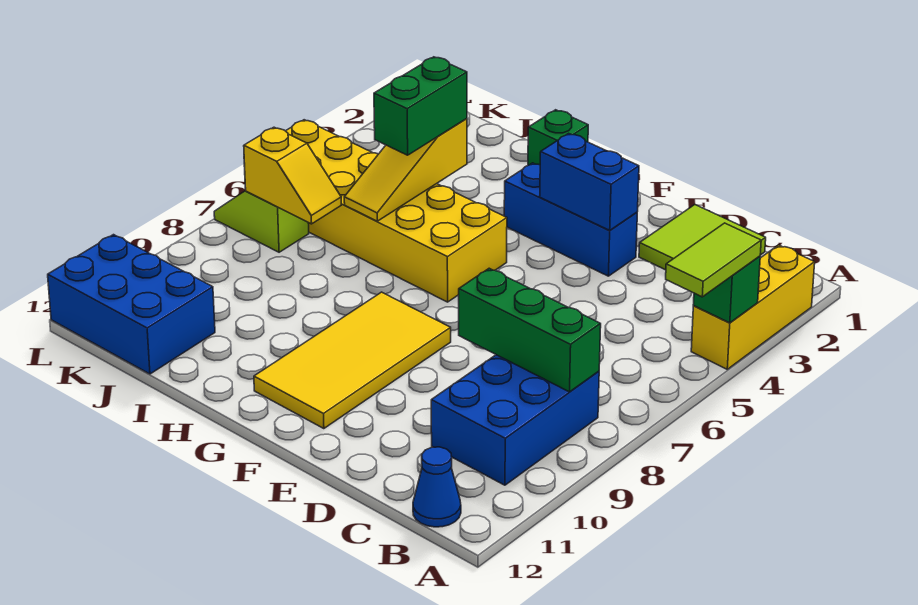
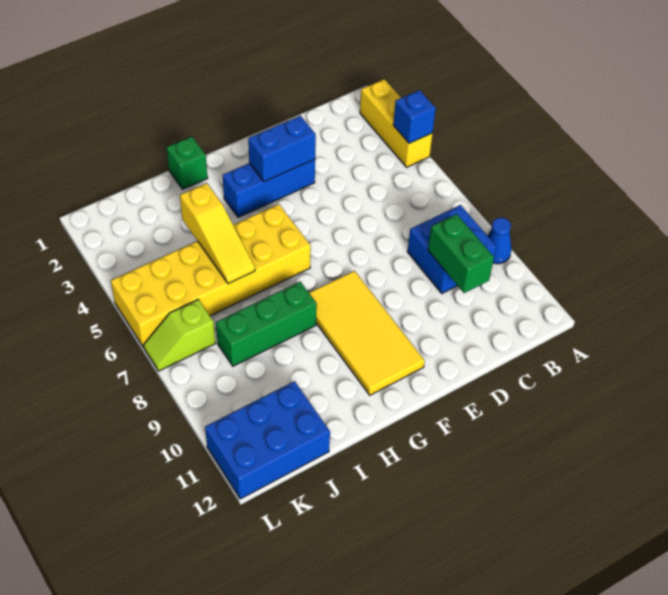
green brick A4 level 2 -> blue brick A4 level 2
lime tile A4:A5 level 3 -> none
blue brick B8:C10 level 1 -> blue brick B8:C9 level 1
green brick B8:D8 level 2 -> green brick H8:J8 level 1
blue cone B12 level 1 -> blue cone A9 level 1
lime tile C1:D2 level 1 -> none
green brick I4:I5 level 3 -> green brick C9:C10 level 2
yellow slope J7:K7 level 2 top K -> none

